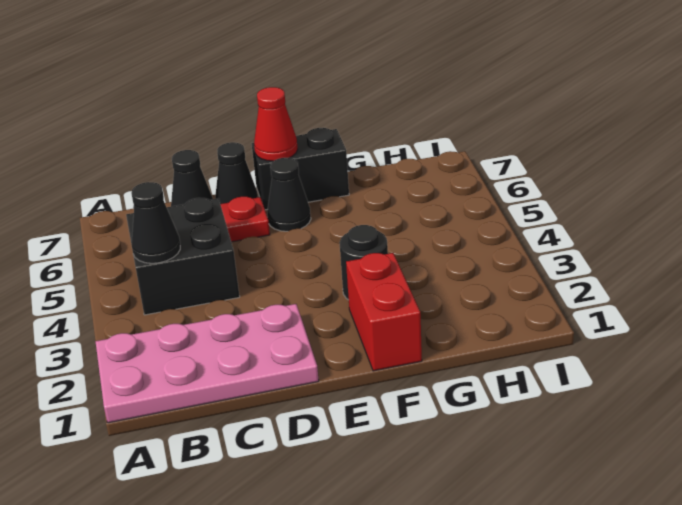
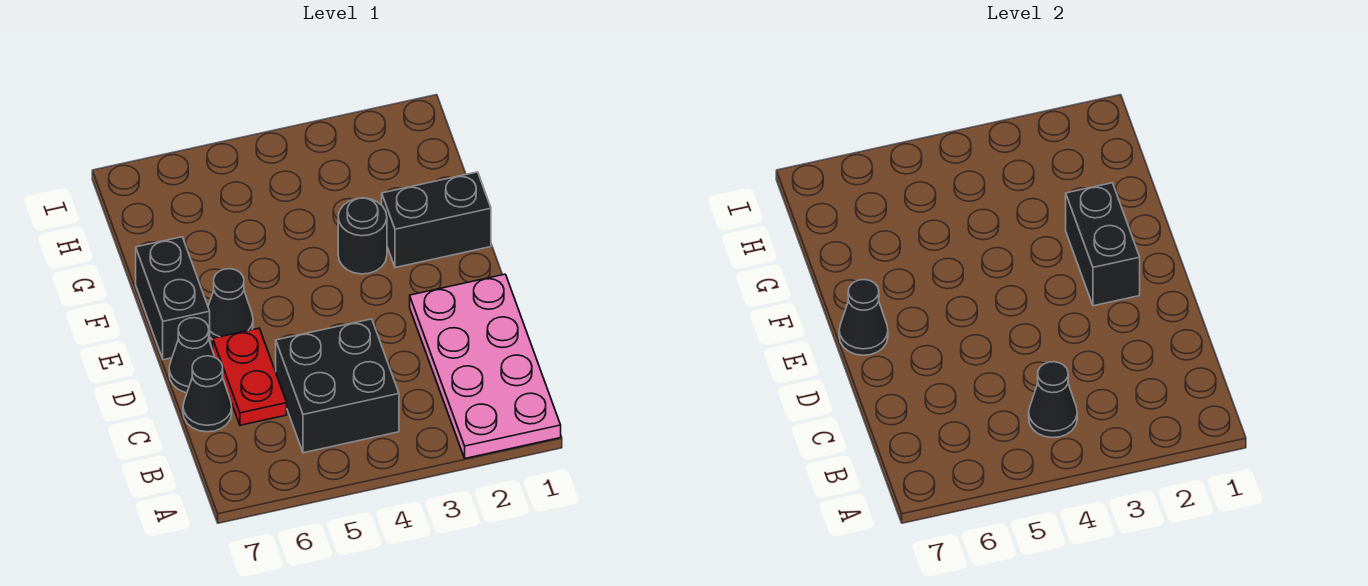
none -> black brick E2:F2 level 2
red cone E7 level 2 -> black cone E7 level 2
red brick F1:F2 level 1 -> black brick F1:F2 level 1

